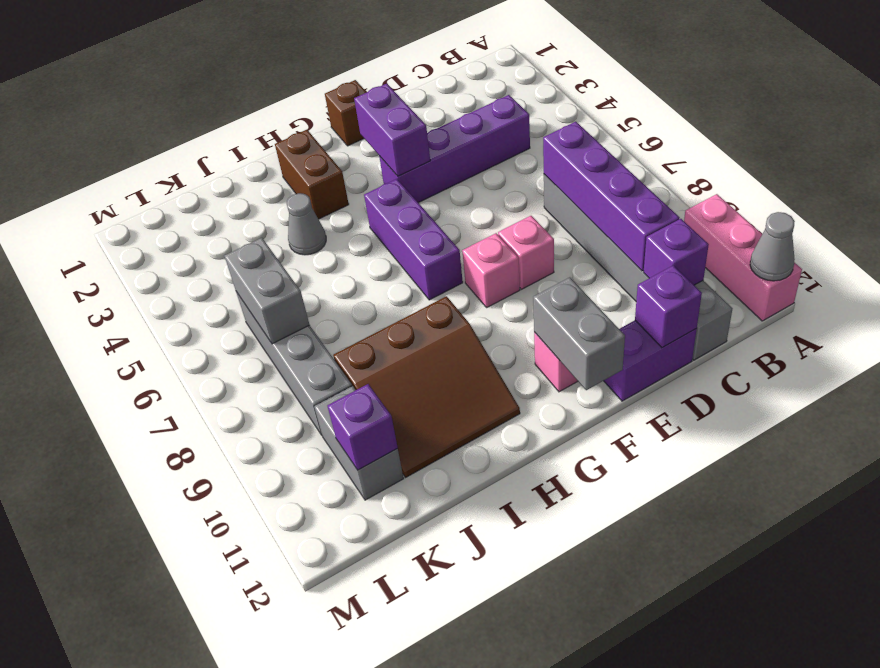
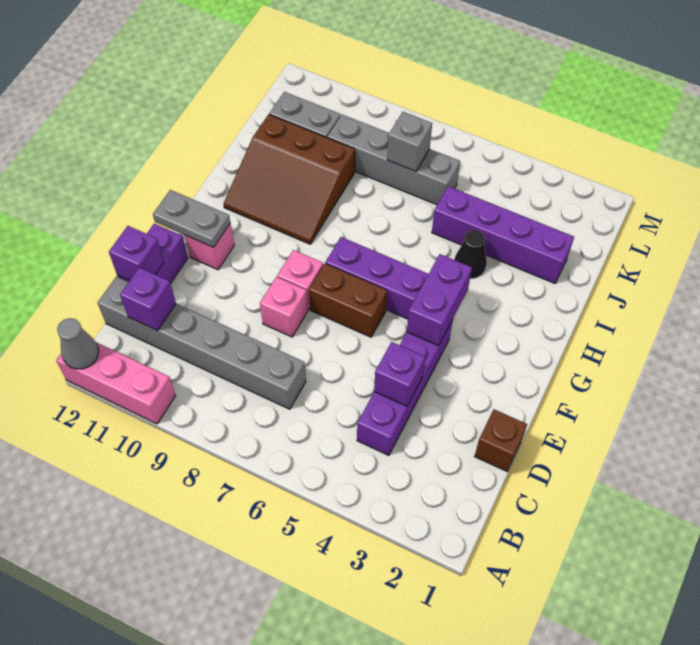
purple brick C7:C10 level 2 -> purple brick J2:J5 level 1
brown brick F1 level 1 -> brown brick D1 level 1
purple brick F3:F4 level 2 -> purple brick F4:G4 level 2
grey brick F11:F12 level 2 -> grey plate F11:F12 level 2
brown brick H2:H3 level 1 -> brown brick F6:F7 level 1
brown slope H9:J11 level 1 top 9 -> brown slope H9:J11 level 1 top J
grey cone I4 level 1 -> black cone I4 level 1
grey brick K6:K7 level 2 -> grey brick K7 level 2
purple brick K11 level 2 -> purple brick D4 level 2

